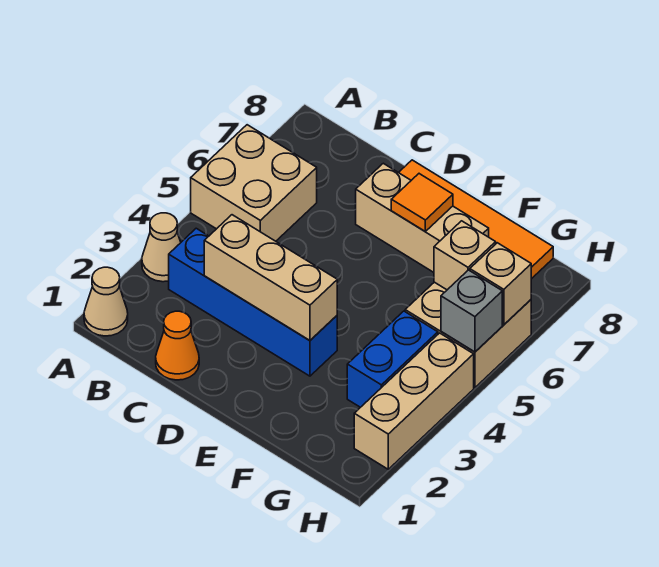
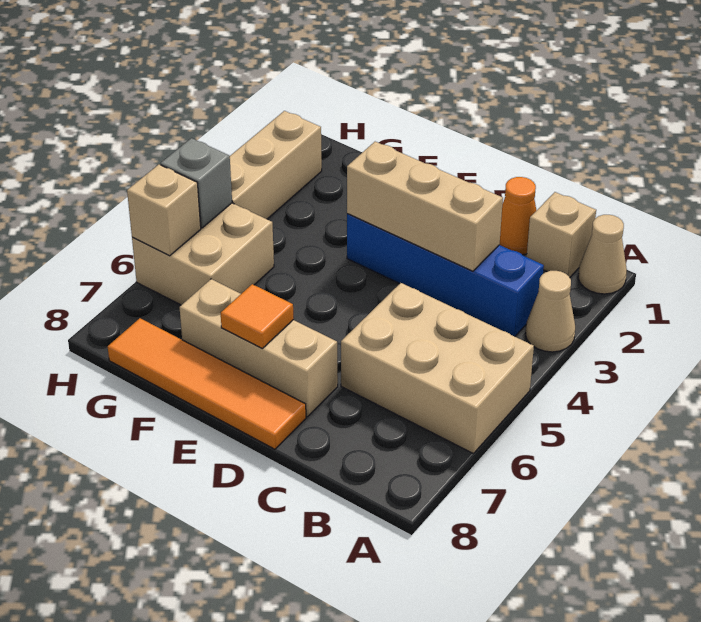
tan brick A5:B6 level 1 -> tan brick A5:C6 level 1
blue brick G3:G4 level 1 -> none
tan brick G6 level 2 -> tan brick B1 level 1

